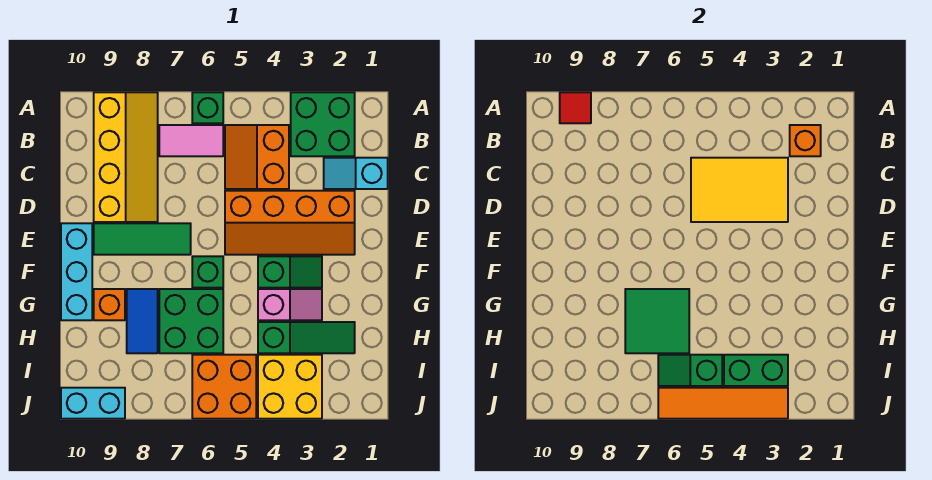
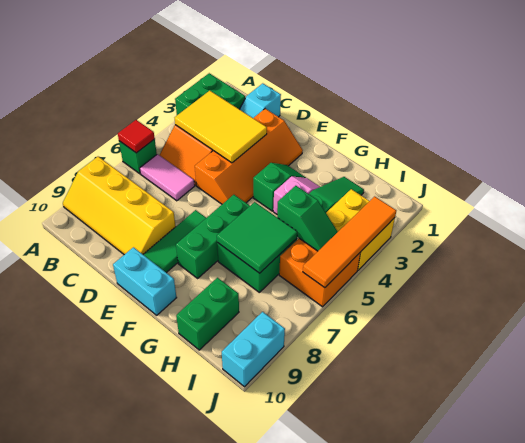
yellow slope A8:D9 level 1 top 9 -> yellow slope A8:D9 level 1 top 8
red tile A9 level 2 -> red tile A6 level 2
orange brick B2 level 2 -> none
pink tile B6:B7 level 1 -> pink tile B6:C6 level 1
yellow tile C3:D5 level 2 -> yellow tile B3:D4 level 2
cyan brick E10:G10 level 1 -> cyan brick E10:F10 level 1
green brick F6 level 1 -> green brick F6:F8 level 1
blue tile G8:H8 level 1 -> none
orange brick G9 level 1 -> none
green brick I3:I4 level 2 -> green brick H9:H10 level 1
green slope I5:I6 level 2 top 5 -> green slope H5:I5 level 2 top H

